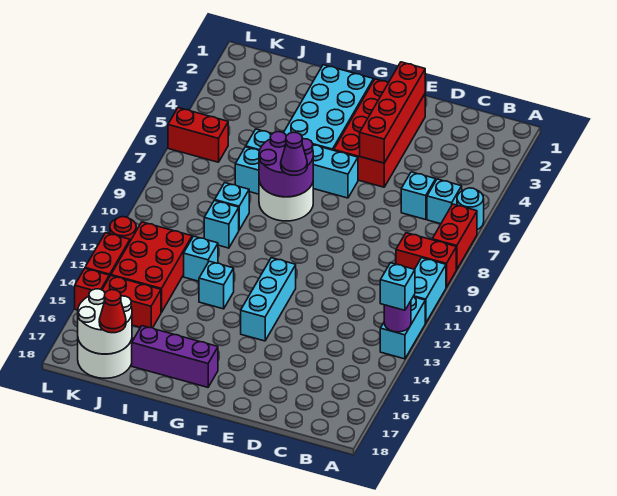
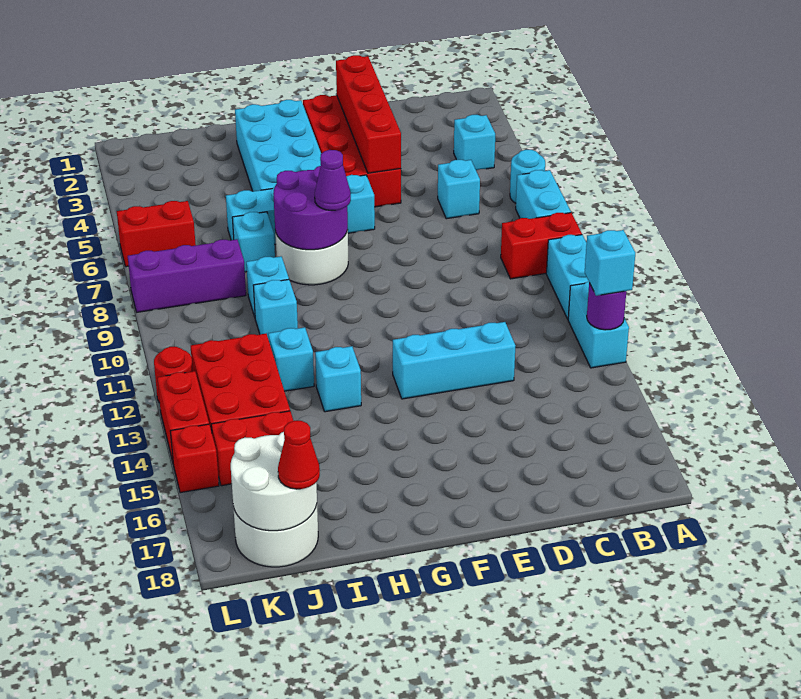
red brick A7:A8 level 1 -> cyan brick A7:A8 level 1
cyan brick B6 level 1 -> cyan brick B4 level 1
cyan brick F12:F14 level 1 -> cyan brick D13:F13 level 1
purple brick G17:I17 level 1 -> purple brick J8:L8 level 1

